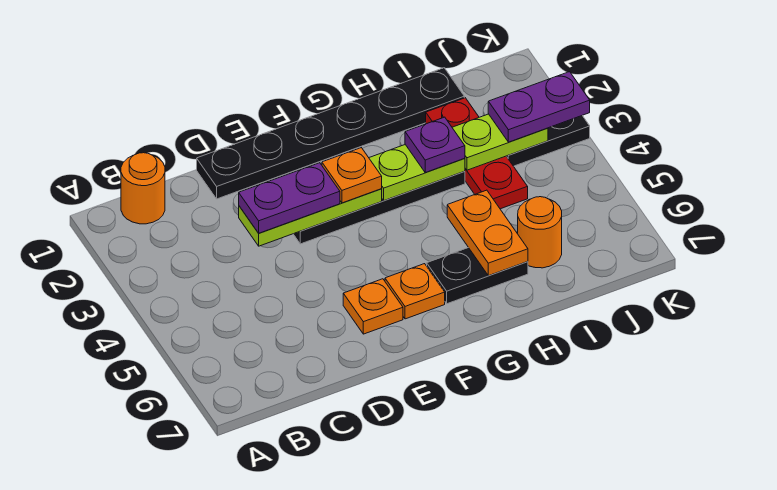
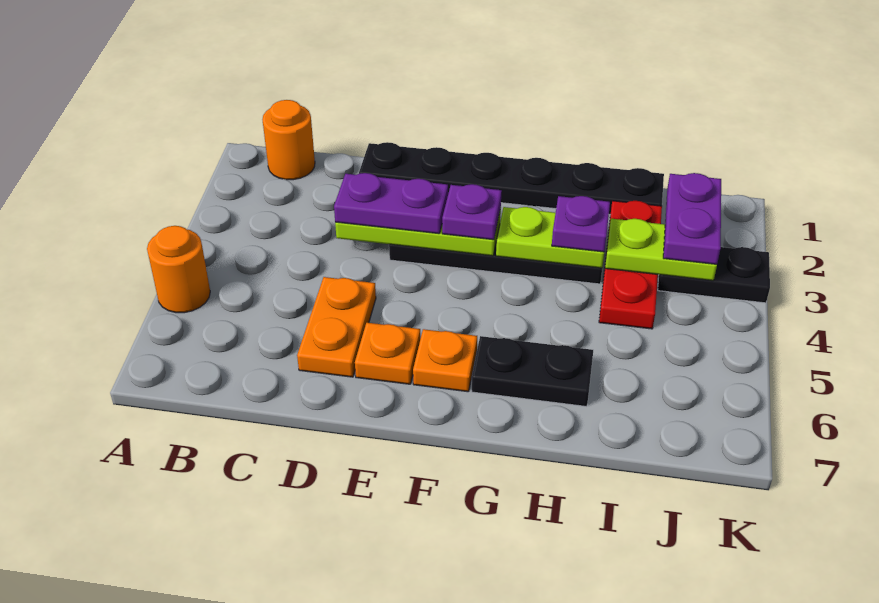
orange plate F3 level 3 -> purple plate F3 level 3
orange plate H5:H6 level 2 -> orange plate D5:D6 level 1
orange round brick I6 level 1 -> orange round brick A5 level 1
purple plate J3:K3 level 3 -> purple plate J2:J3 level 3

